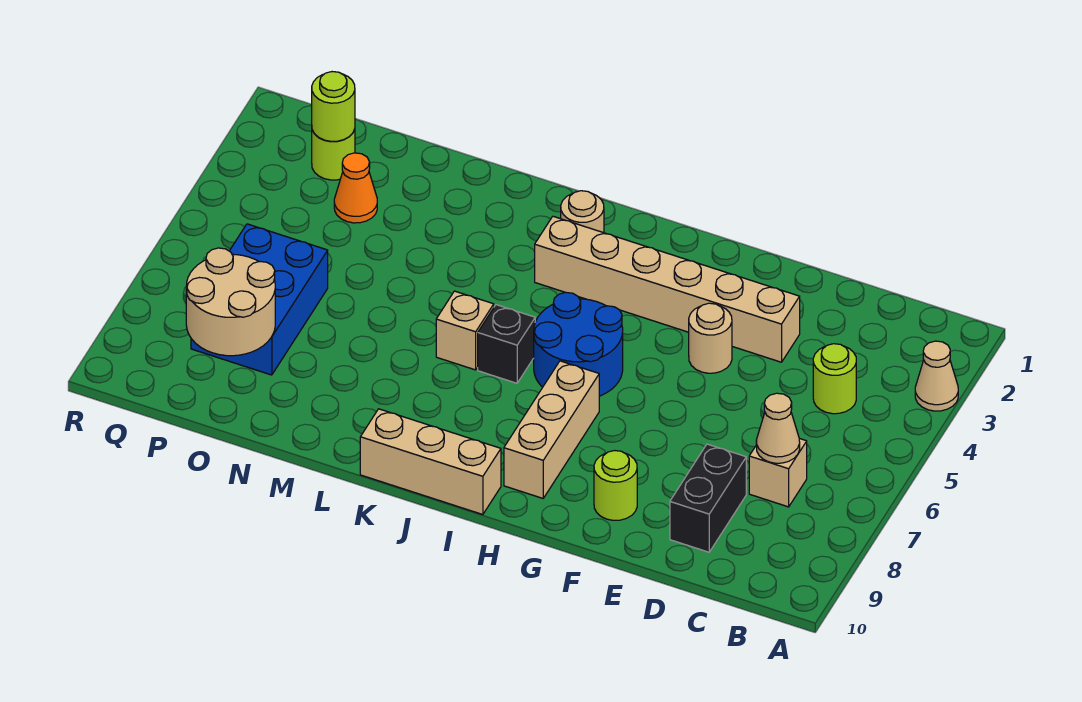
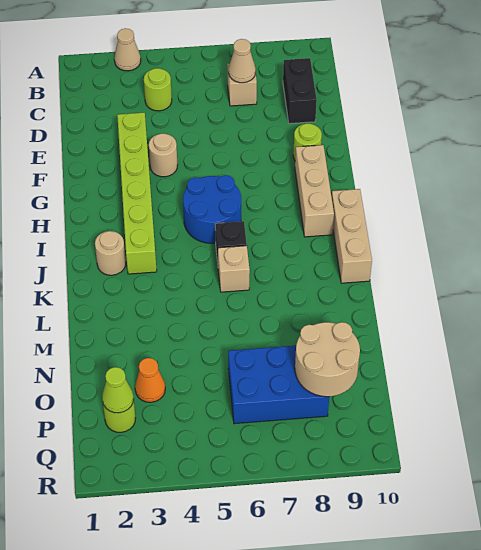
black brick D8:D9 level 1 -> black brick C9:D9 level 1
tan brick E3:J3 level 1 -> lime brick E3:J3 level 1
tan brick H7:H9 level 1 -> tan brick G9:I9 level 1
lime round brick P2 level 2 -> lime cone P2 level 2

